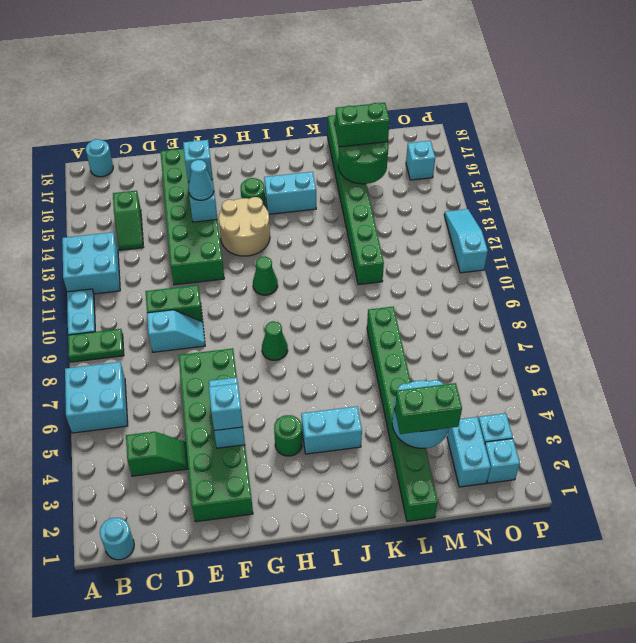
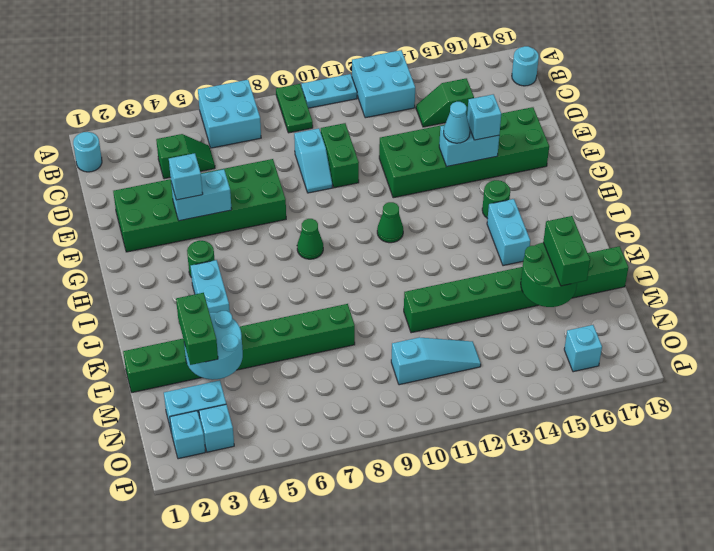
green slope C4:D4 level 1 top C -> green slope C4:C5 level 1 top 4
tan round brick G13:H14 level 1 -> none
cyan slope P11:P13 level 1 top 11 -> cyan slope N10:N12 level 1 top 10

